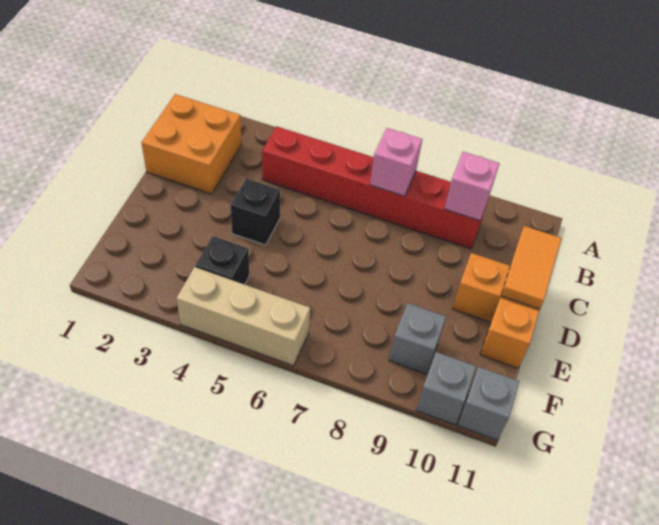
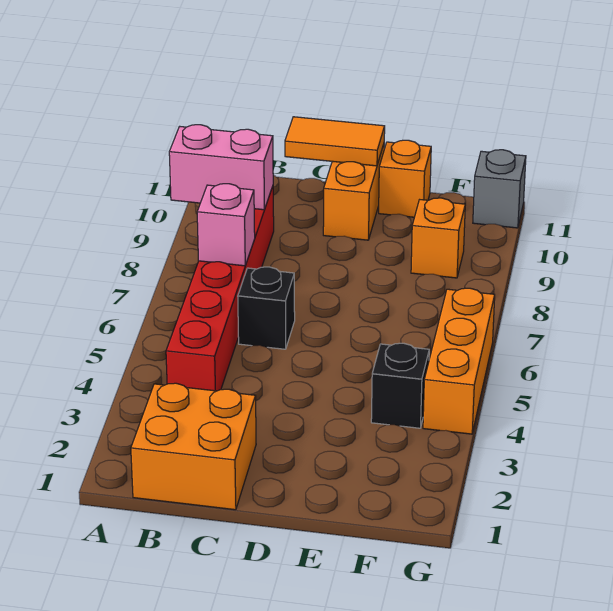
pink brick B9 level 2 -> pink brick A9:B9 level 2
black brick D4 level 1 -> black brick C6 level 1
grey brick F9 level 1 -> orange brick F9 level 1
tan brick G4:G6 level 1 -> orange brick G4:G6 level 1
grey brick G10 level 1 -> none

